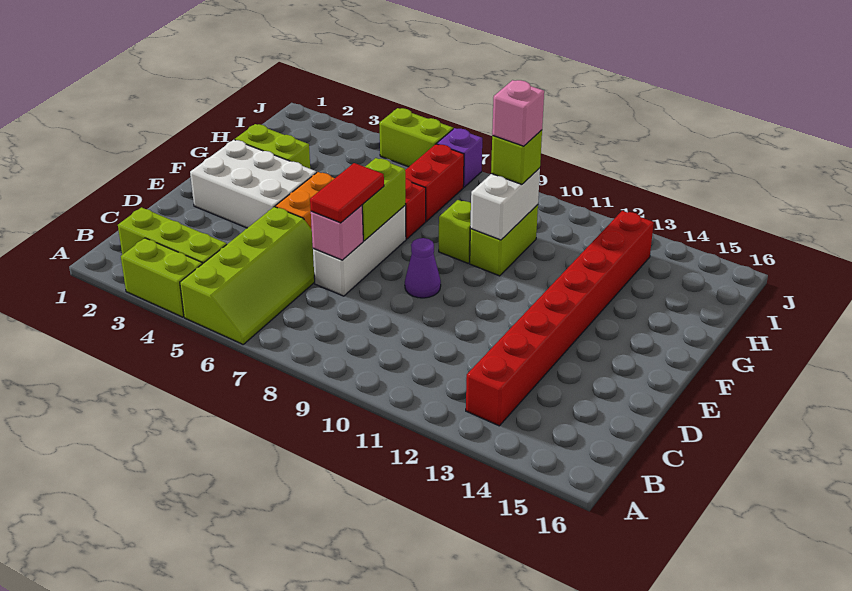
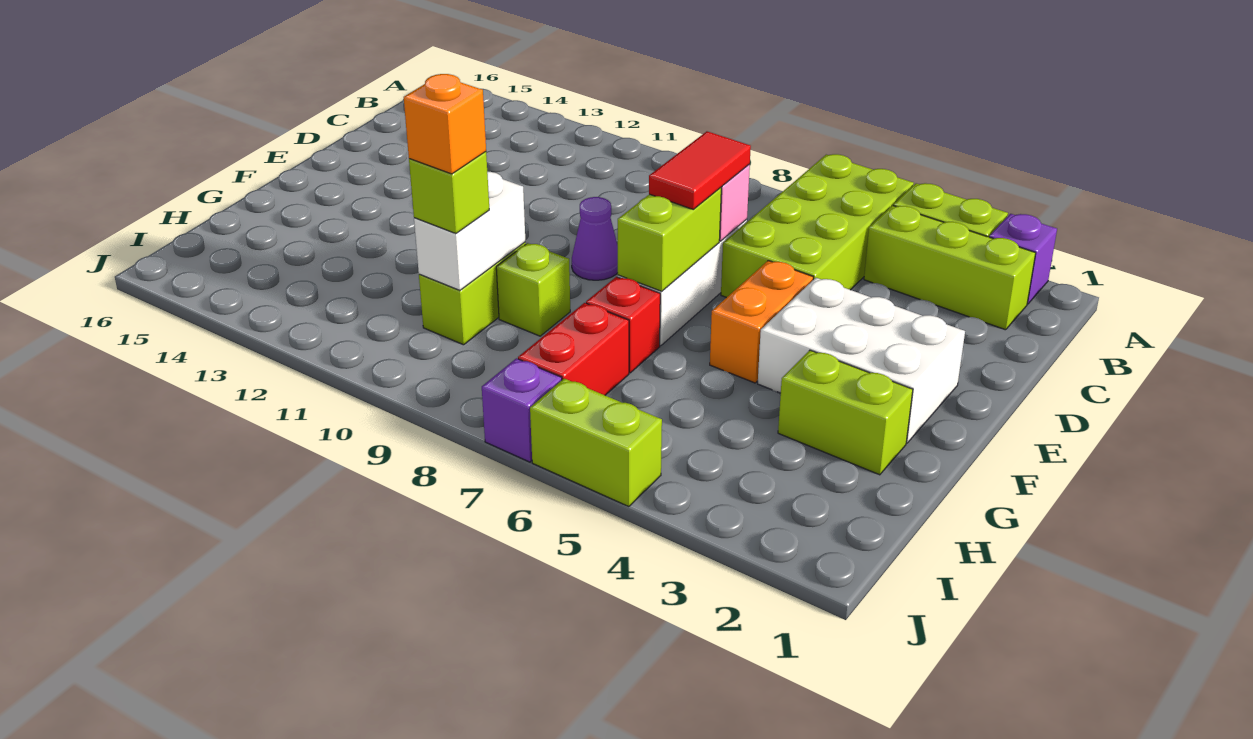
none -> purple brick A2 level 1
lime slope A5:D6 level 1 top 5 -> lime brick A5:D6 level 1
red brick B13:I13 level 1 -> none
pink brick H10 level 4 -> orange brick H10 level 4

